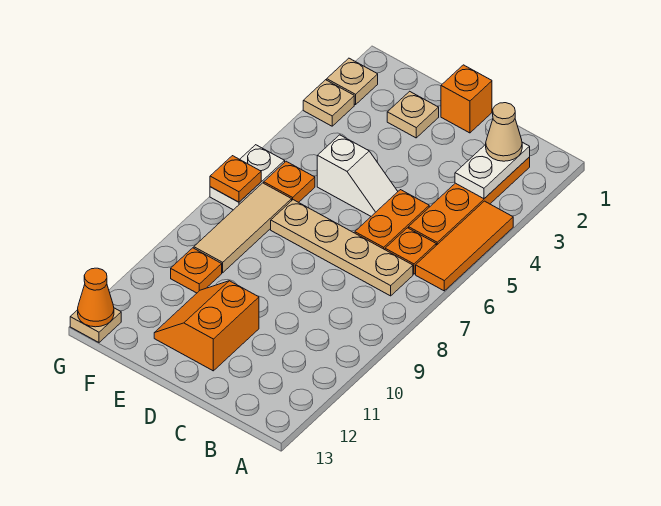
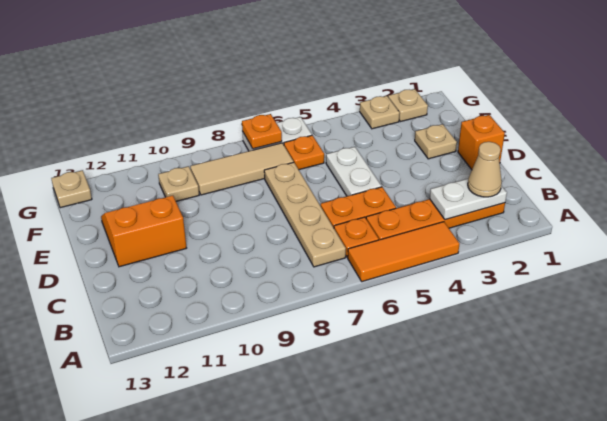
white slope D5:E5 level 1 top E -> white plate D5:E5 level 1
orange plate F10 level 1 -> tan plate F10 level 1
orange cone G13 level 2 -> none

